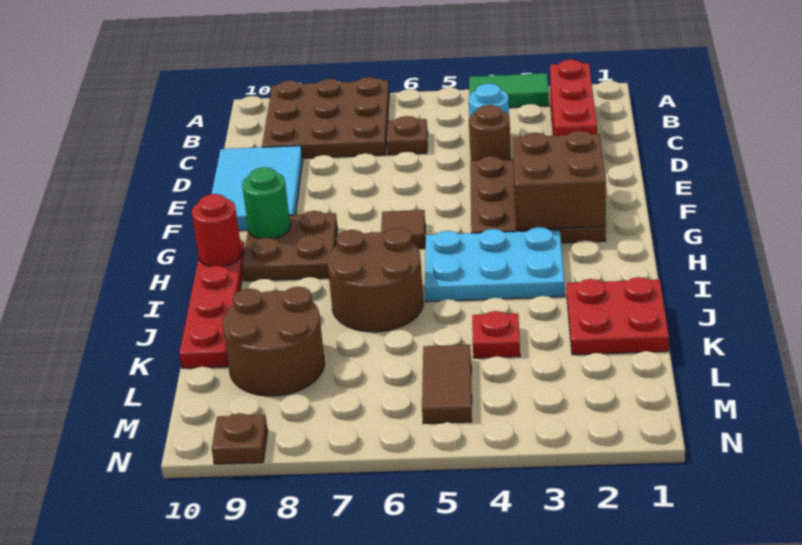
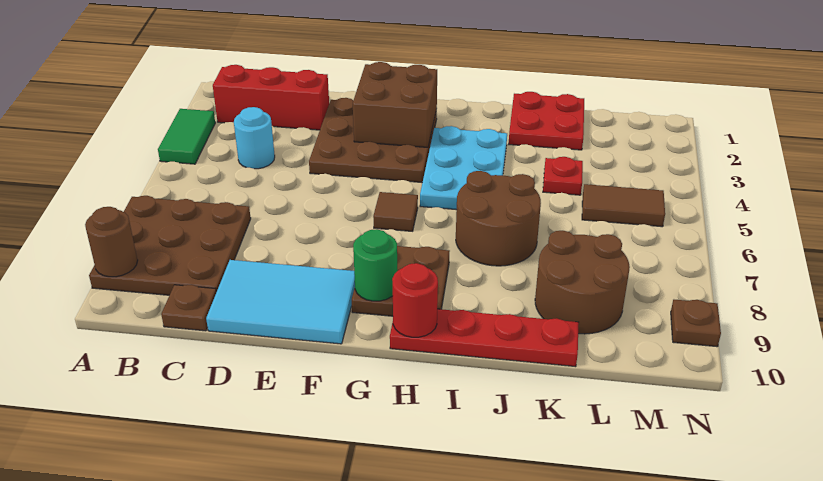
brown plate C6 level 1 -> brown plate C10 level 1
brown round brick D4 level 1 -> brown round brick A9 level 2

